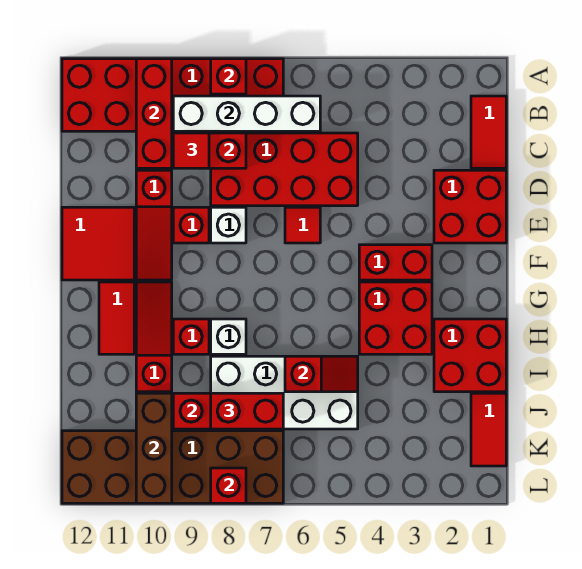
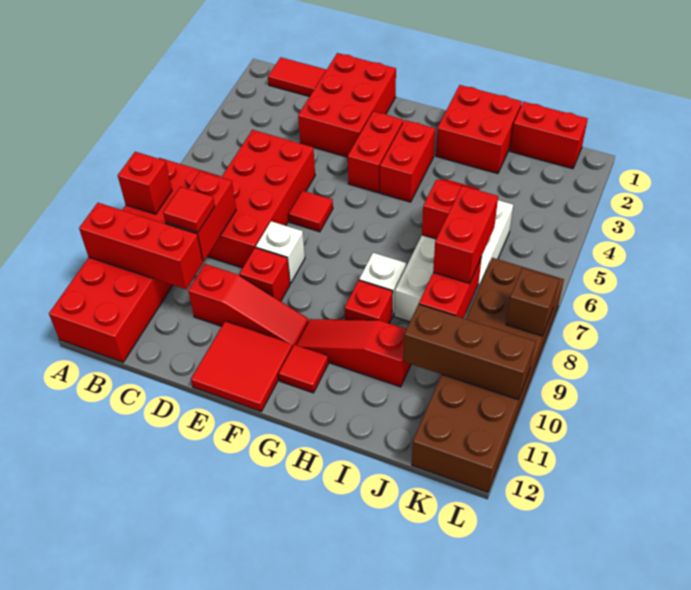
white brick B6:B9 level 2 -> none
red brick D1:E2 level 1 -> red brick D1:E3 level 1
red brick G3:H4 level 1 -> red brick G3:G4 level 1
red tile G11:H11 level 1 -> red tile G11 level 1
red tile J1:K1 level 1 -> red brick J1:K1 level 1
red brick L8 level 2 -> brown brick L8 level 2

